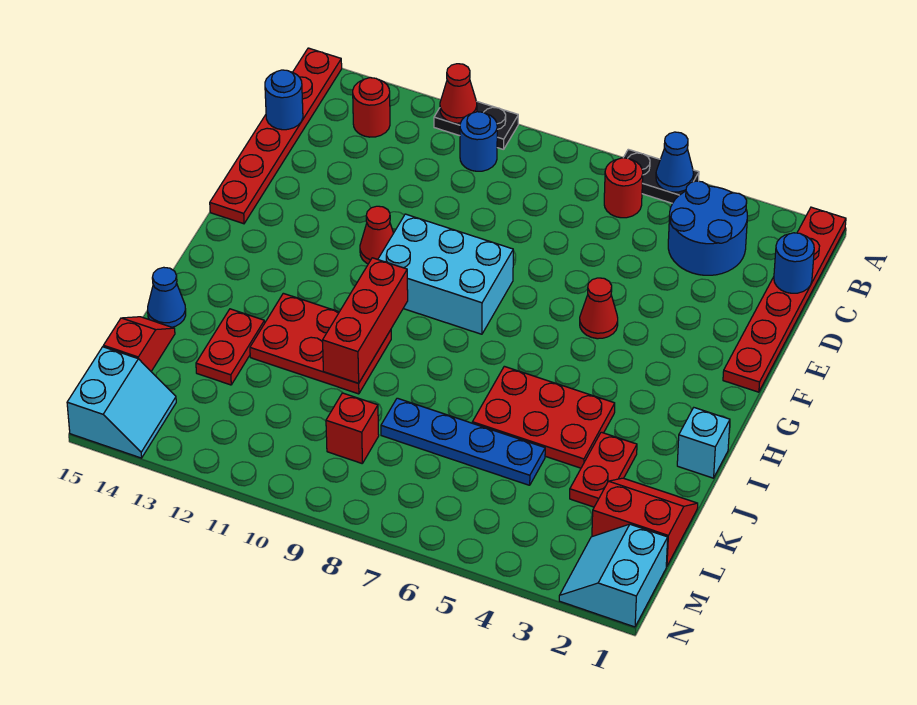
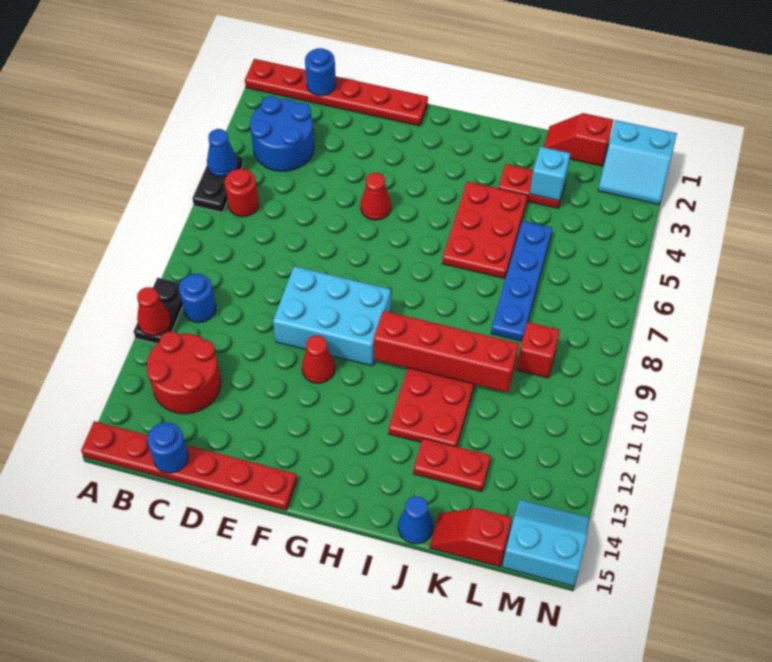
red round brick B13 level 1 -> red round brick B12:C13 level 1
cyan brick F8:G10 level 1 -> cyan brick E9:G10 level 1
red brick H10:J10 level 2 -> red brick H10:K10 level 2
cyan brick I1 level 1 -> cyan brick K3 level 2
red slope K1:L2 level 1 top L -> red slope K1:L1 level 1 top L

